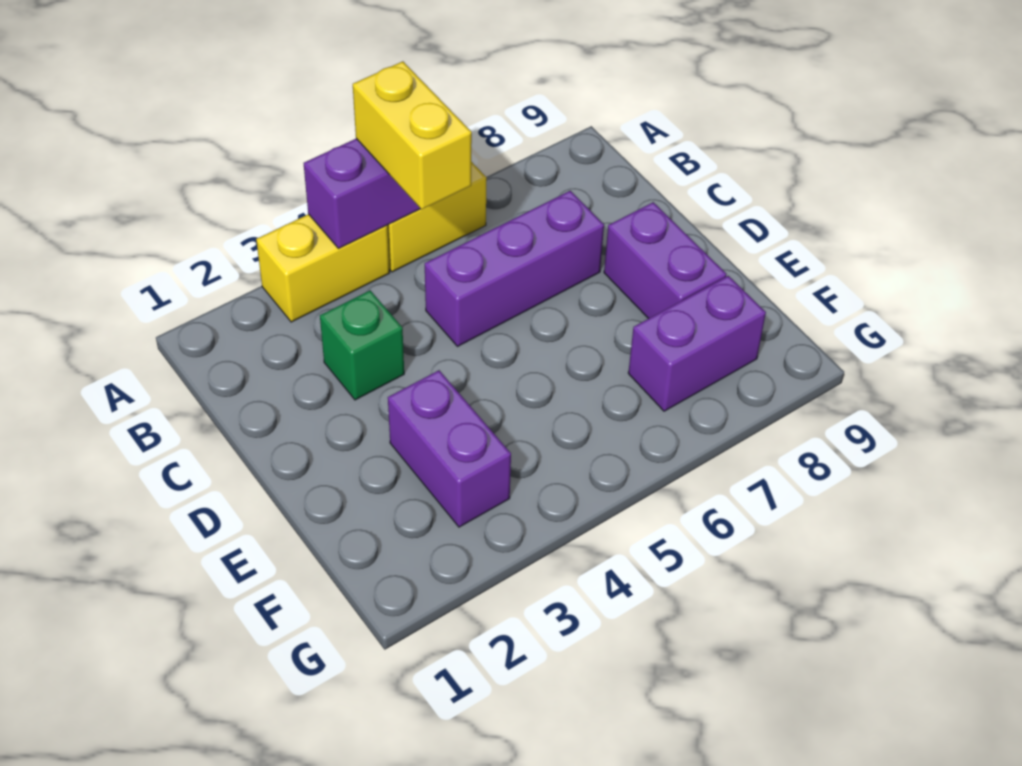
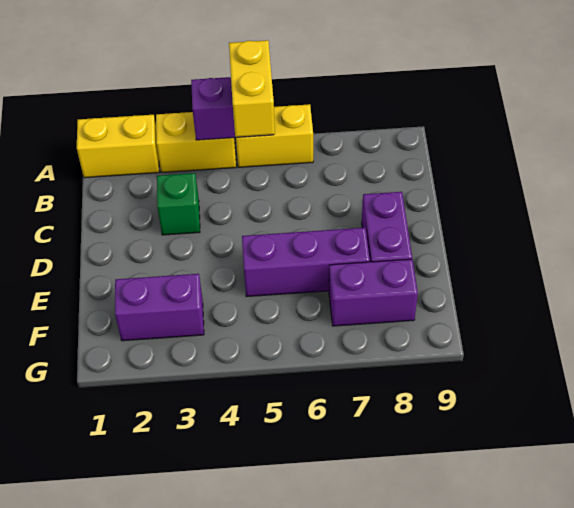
none -> yellow brick A1:A2 level 1
purple brick C5:C7 level 1 -> purple brick E5:E7 level 1
purple brick E3:F3 level 1 -> purple brick F2:F3 level 1

